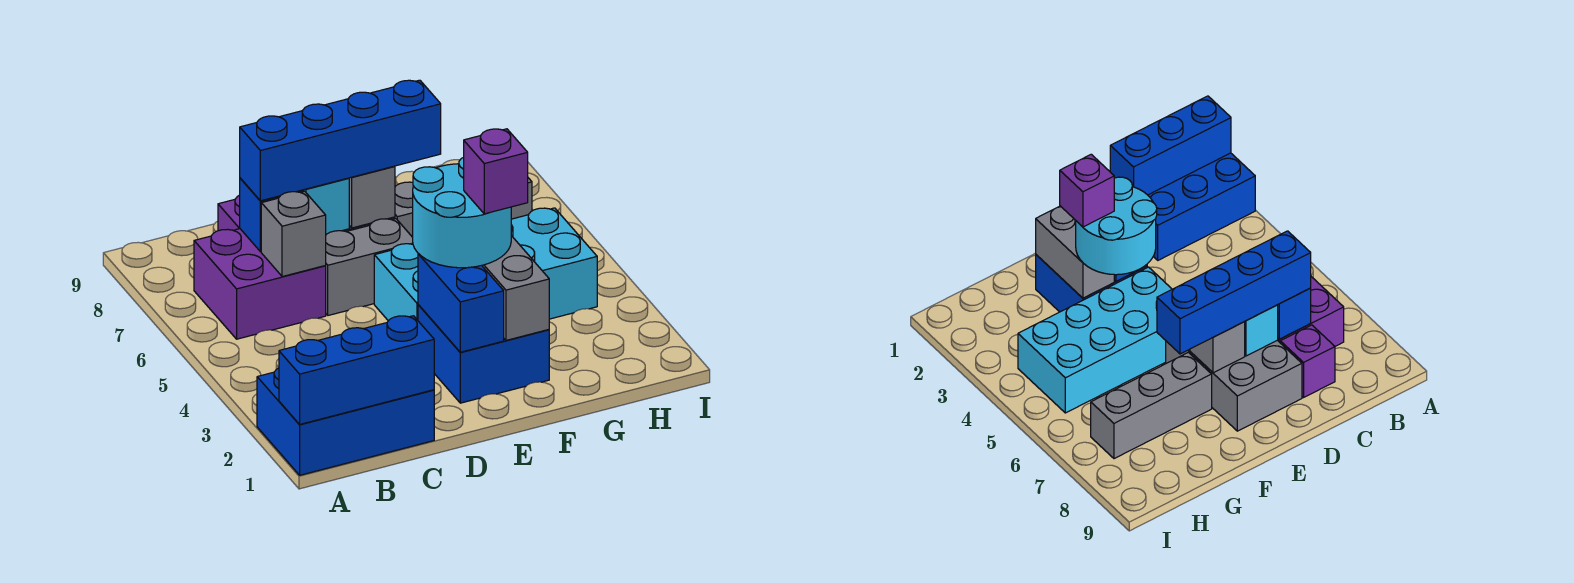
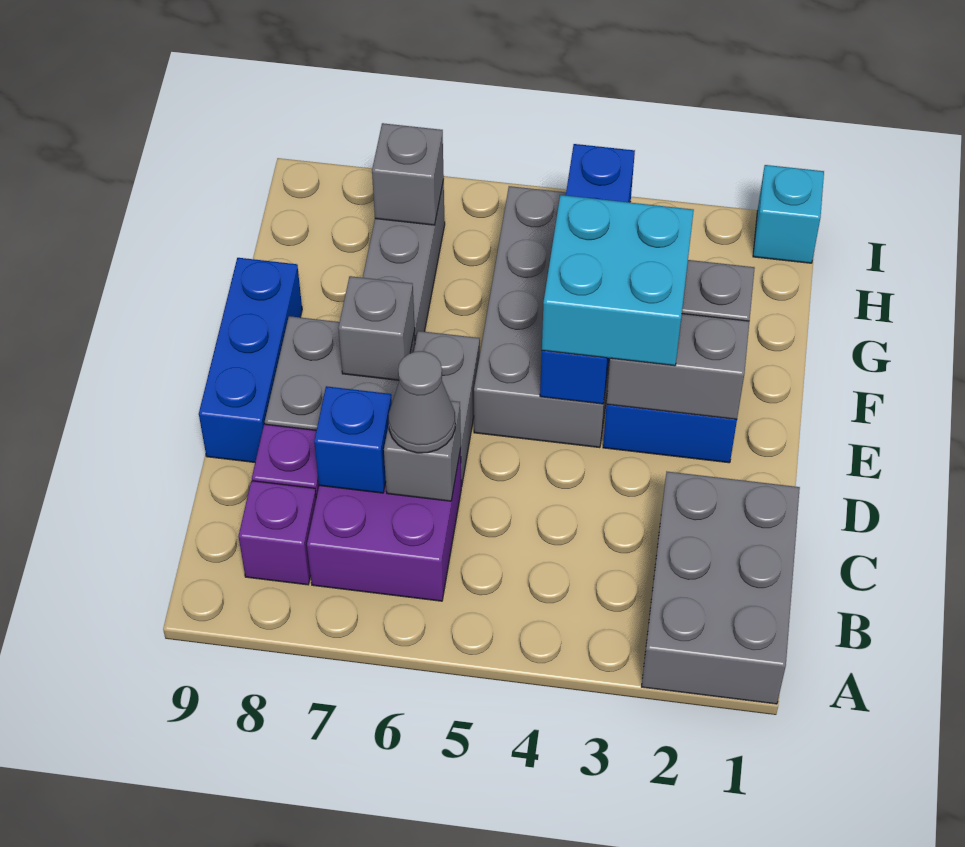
blue brick A1:C2 level 1 -> grey brick A1:C2 level 1
blue brick A1:C1 level 2 -> blue brick D9:F9 level 1
none -> grey cone C6 level 3
blue brick C7:F7 level 3 -> blue brick E4:H4 level 2
cyan brick D7 level 2 -> cyan brick I1 level 1
blue brick E2:E3 level 2 -> grey brick E2:E3 level 2
cyan round brick E3:F4 level 3 -> cyan brick E3:F4 level 3
cyan brick E4:H5 level 1 -> grey brick E4:H5 level 1
purple brick F3 level 4 -> purple brick B8 level 1
none -> grey brick H7 level 2

